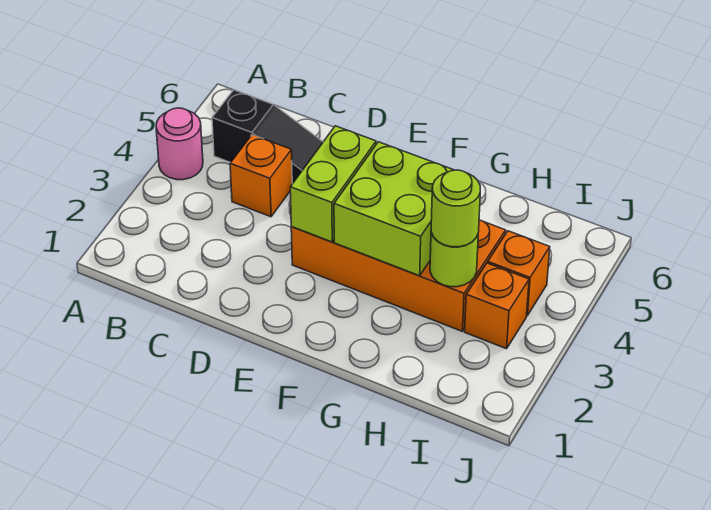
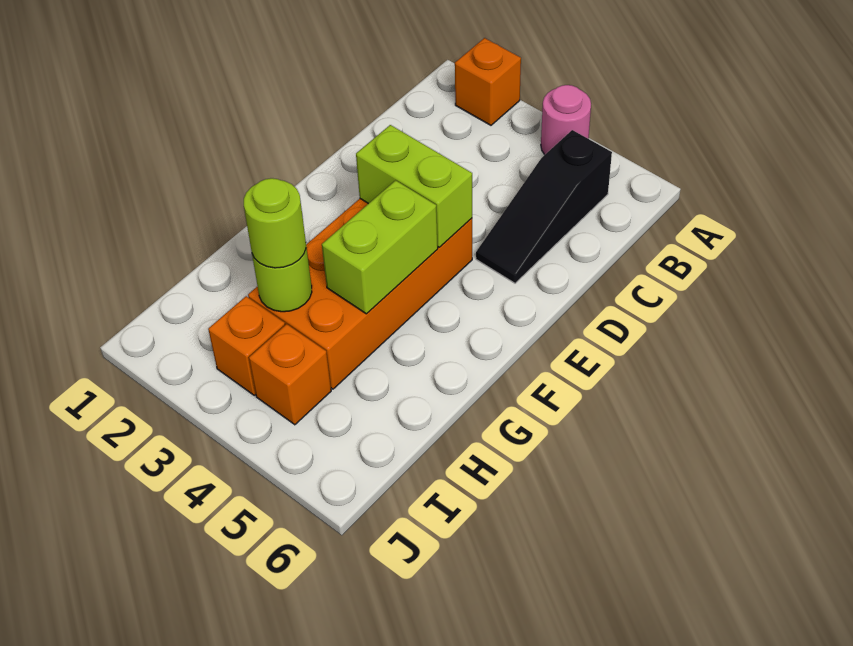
orange brick C4 level 1 -> orange brick A2 level 1
lime brick F3:G4 level 2 -> lime brick F4:G4 level 2

